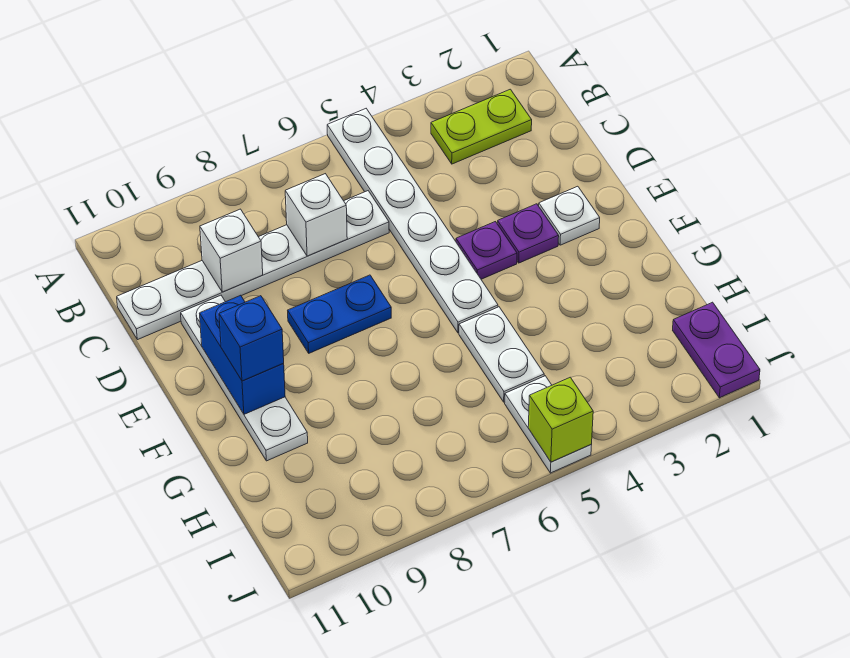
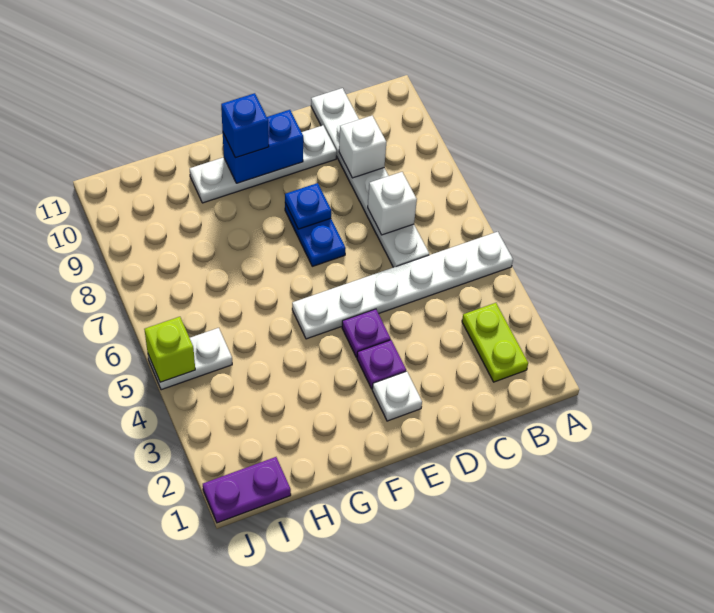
none -> blue plate E8 level 2
white plate G5:H5 level 1 -> none

